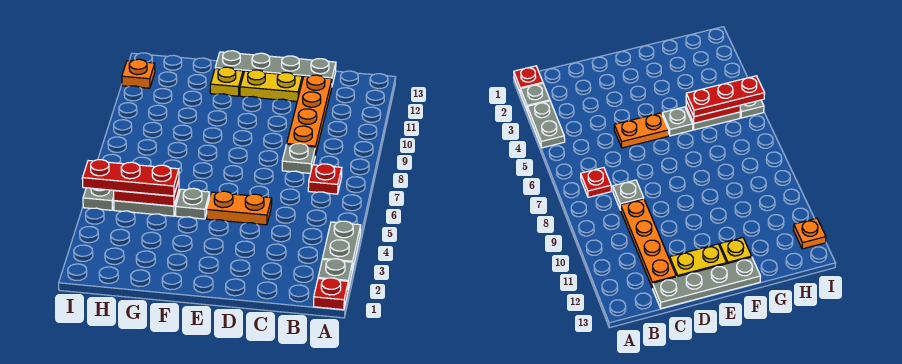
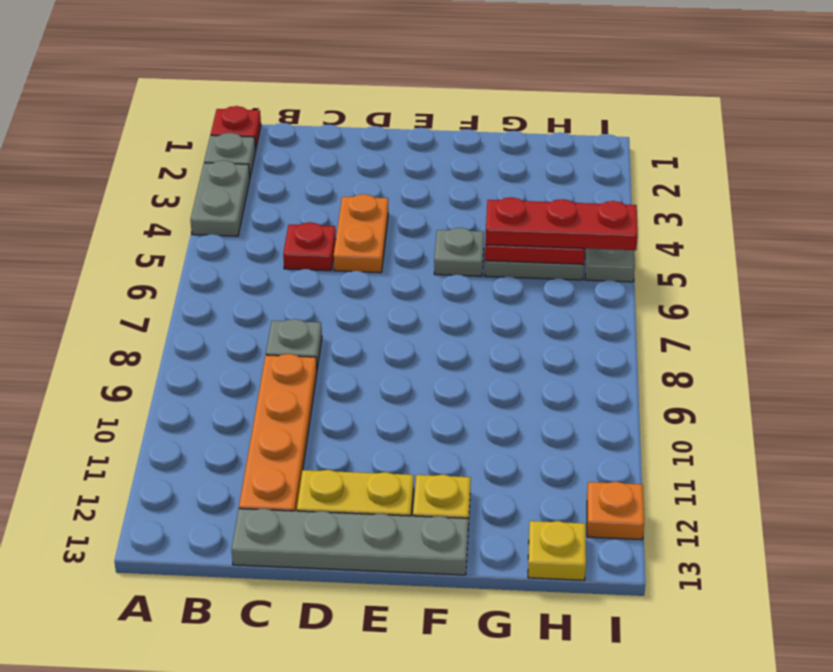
red plate B7 level 1 -> red plate C5 level 1
orange plate D5:E5 level 1 -> orange plate D4:D5 level 1
none -> yellow plate H13 level 1

